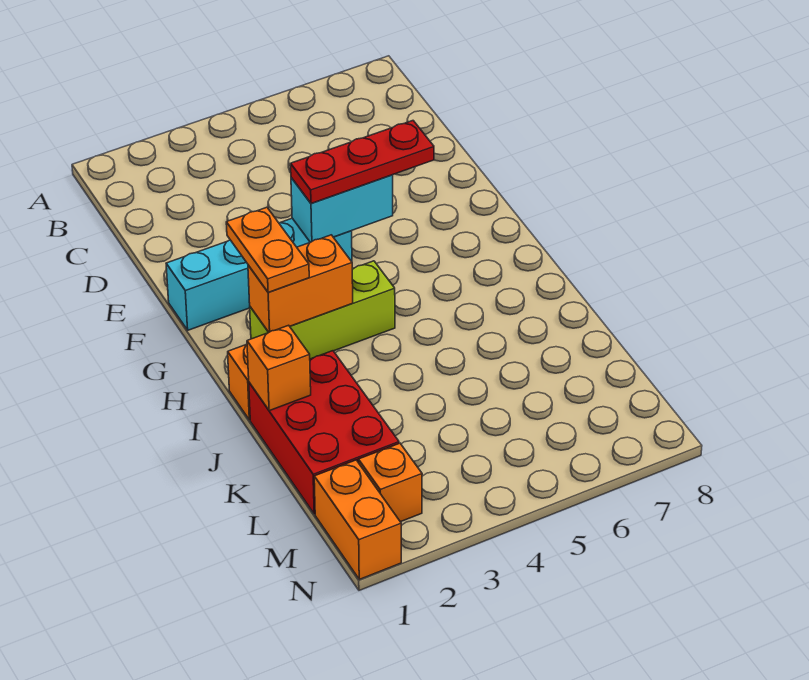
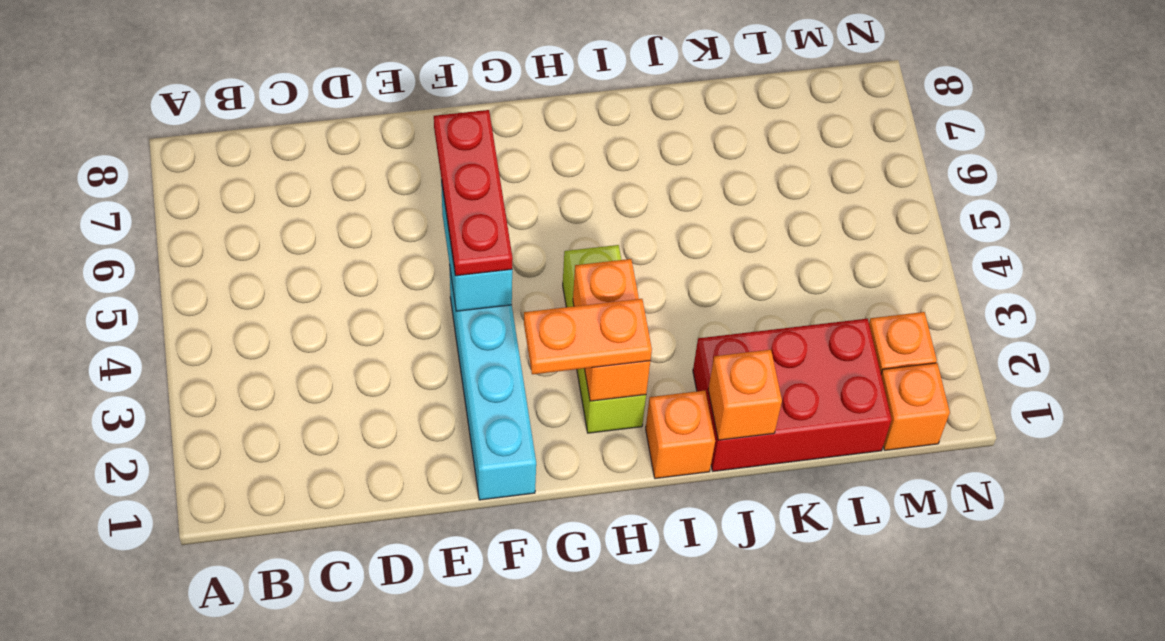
orange brick M1:N1 level 1 -> orange brick M1 level 1

